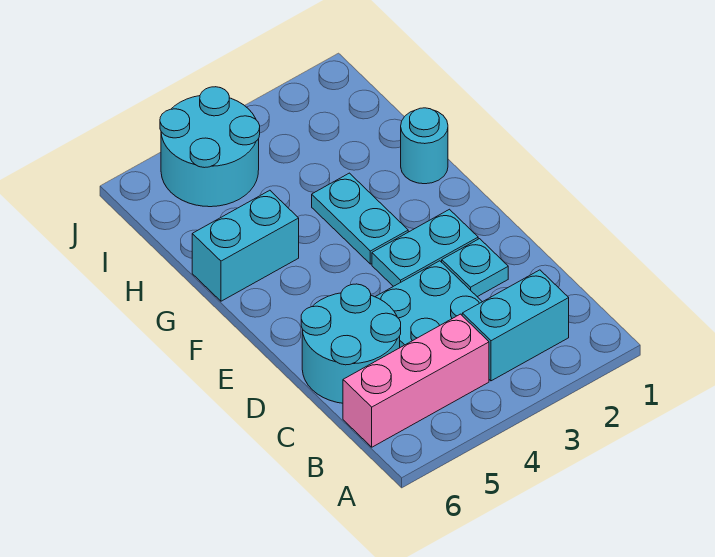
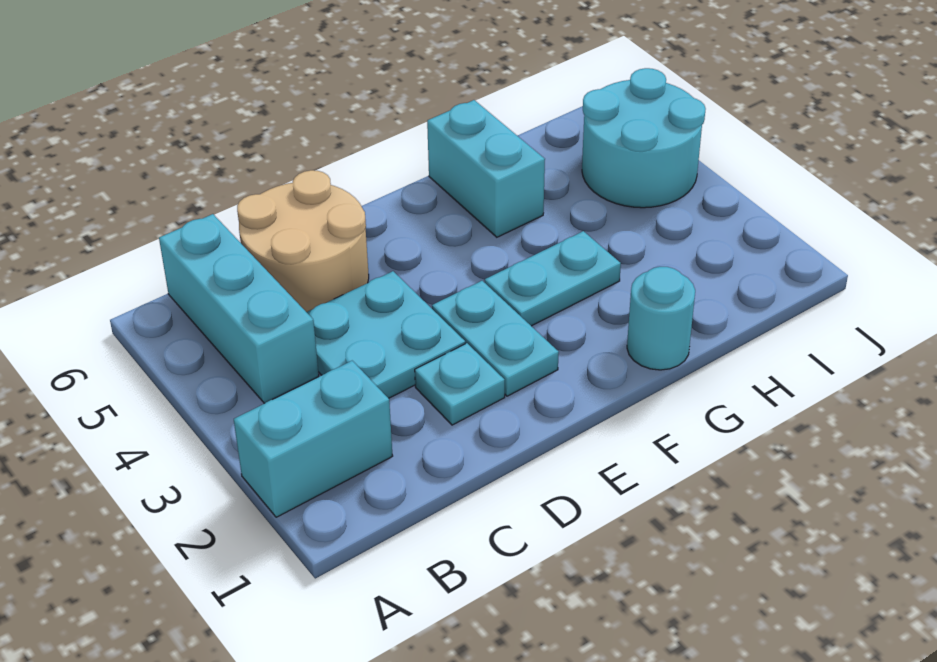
cyan brick B2:B3 level 1 -> cyan brick A2:B2 level 1
pink brick B4:B6 level 1 -> cyan brick B4:B6 level 1
cyan round brick C5:D6 level 1 -> tan round brick C5:D6 level 1

